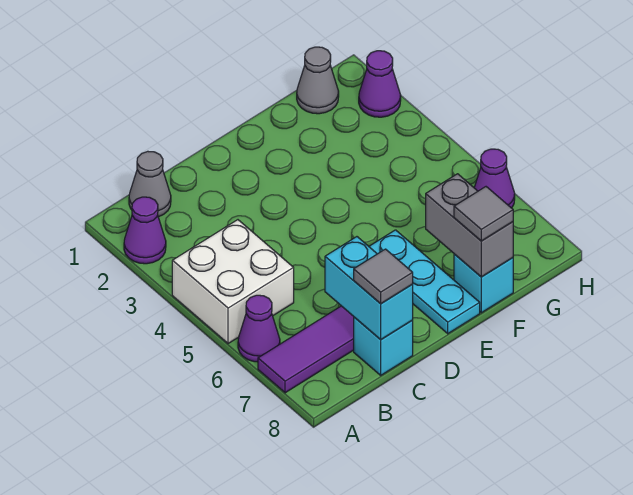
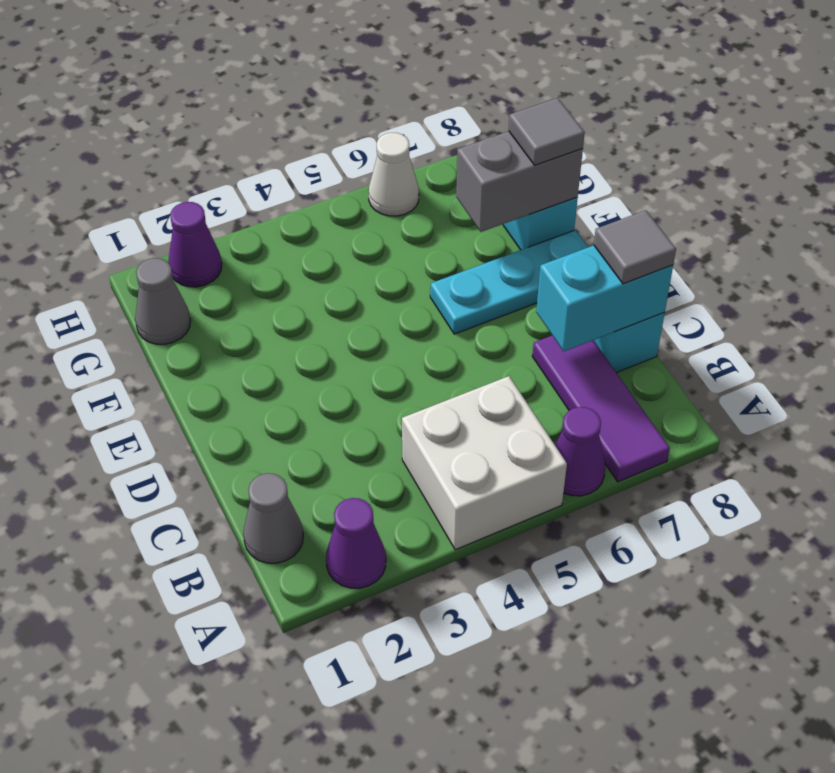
purple cone H6 level 1 -> white cone H6 level 1

